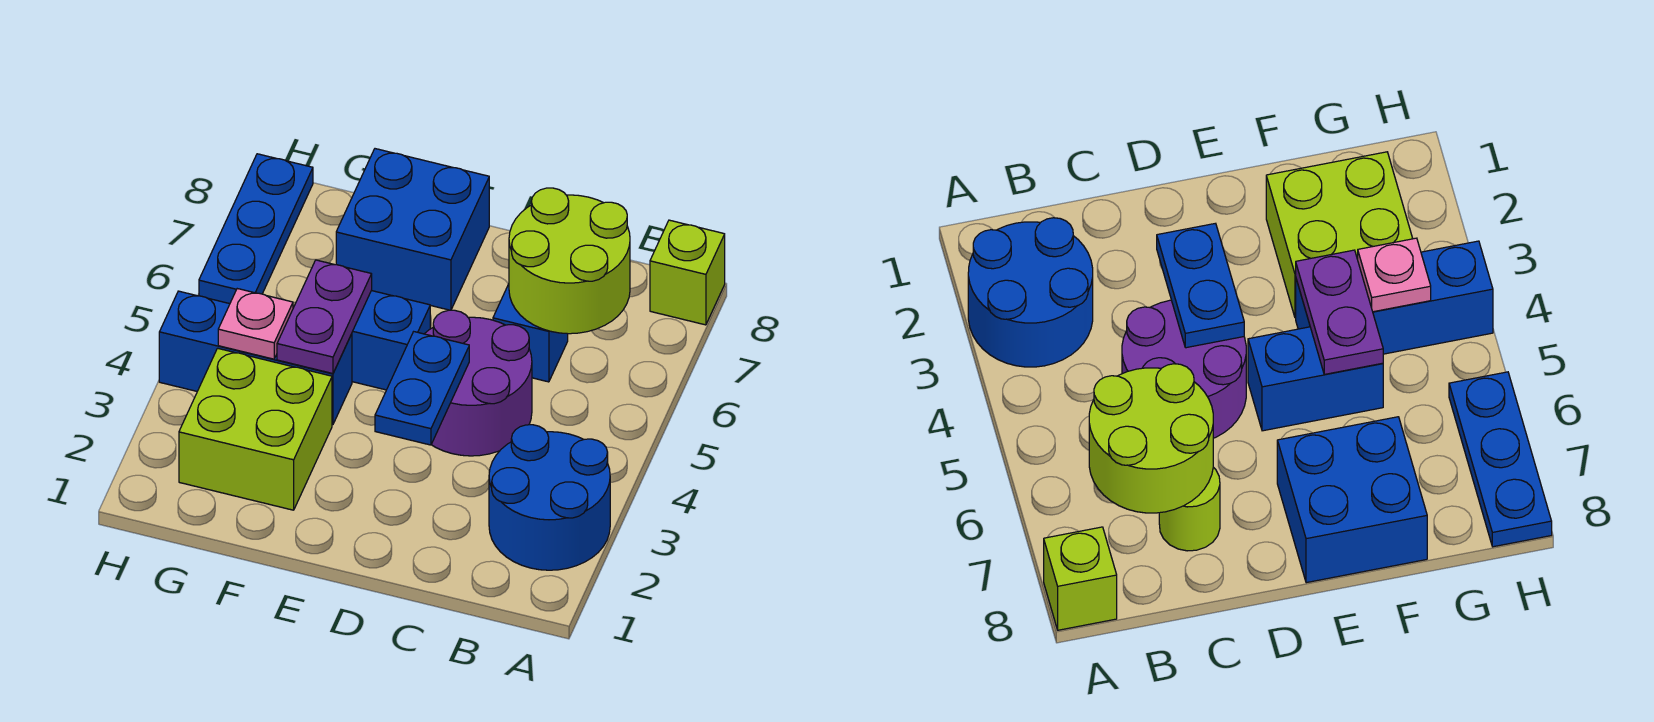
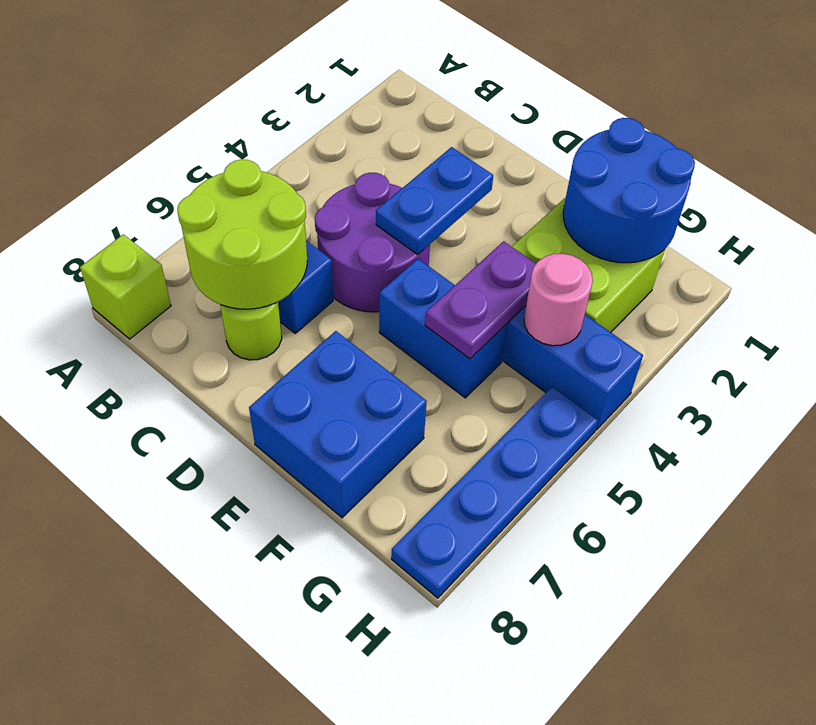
blue round brick A2:B3 level 1 -> blue round brick F1:G2 level 2
pink plate G4 level 2 -> pink round brick G4 level 2
blue plate H6:H8 level 1 -> blue plate H5:H8 level 1

